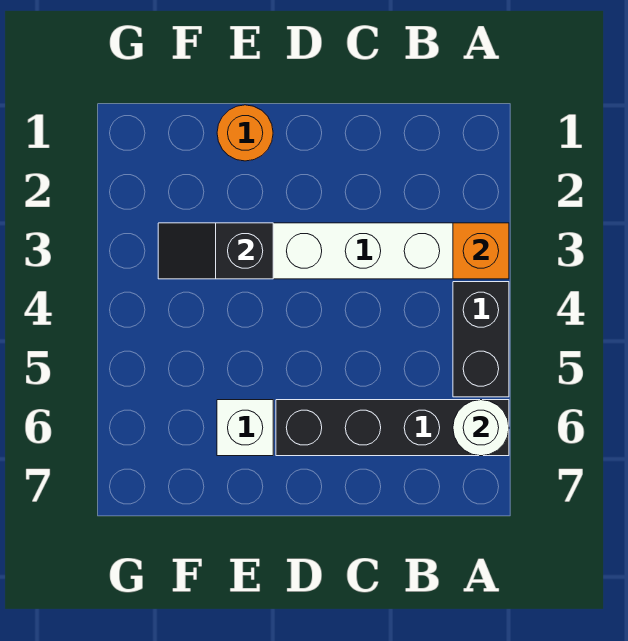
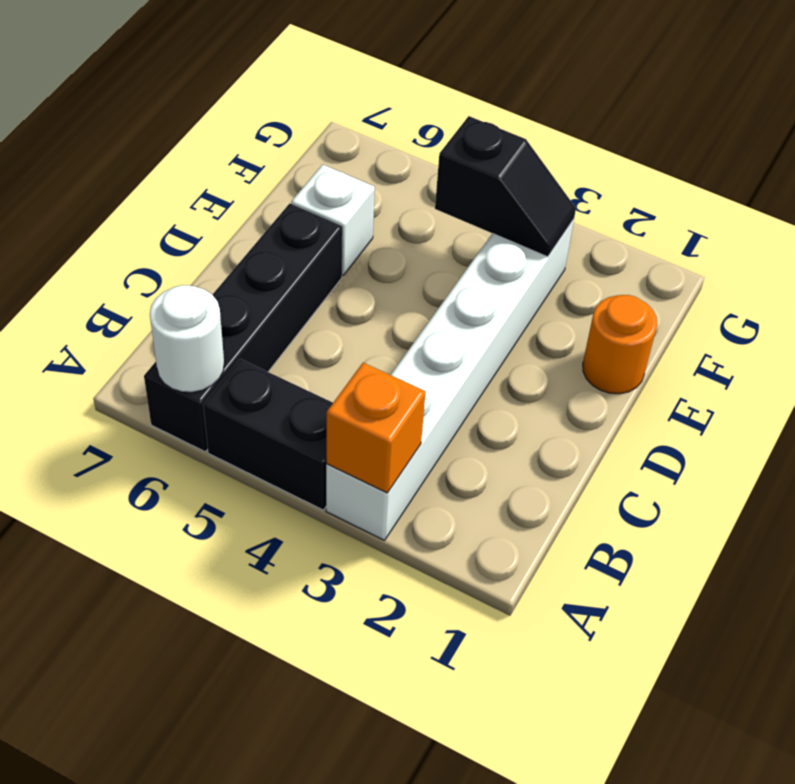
black slope E3:F3 level 2 top E -> black slope F3:F4 level 2 top 4

